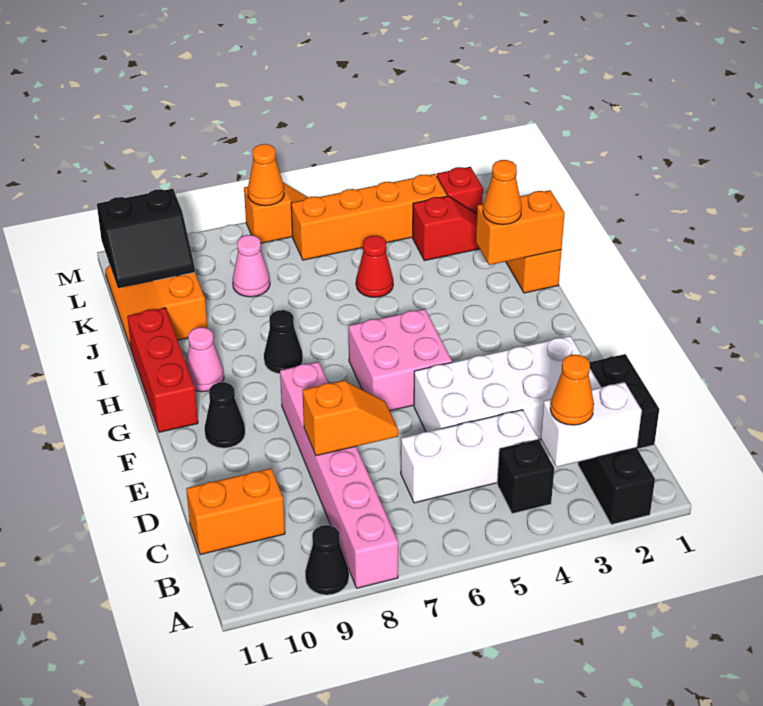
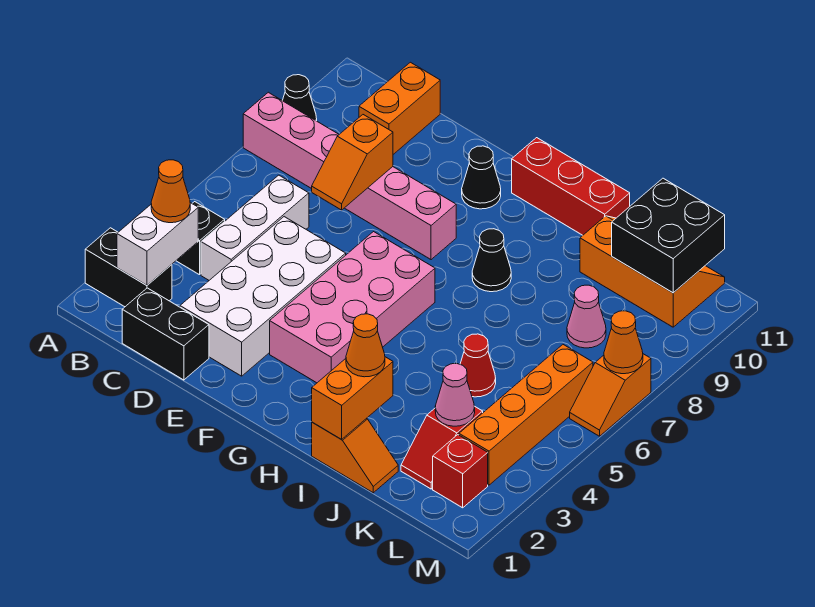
pink brick F5:G6 level 1 -> pink brick F3:G6 level 1
pink cone H10 level 1 -> pink cone K3 level 2
black slope K10:L11 level 2 top L -> black brick K10:L11 level 2

